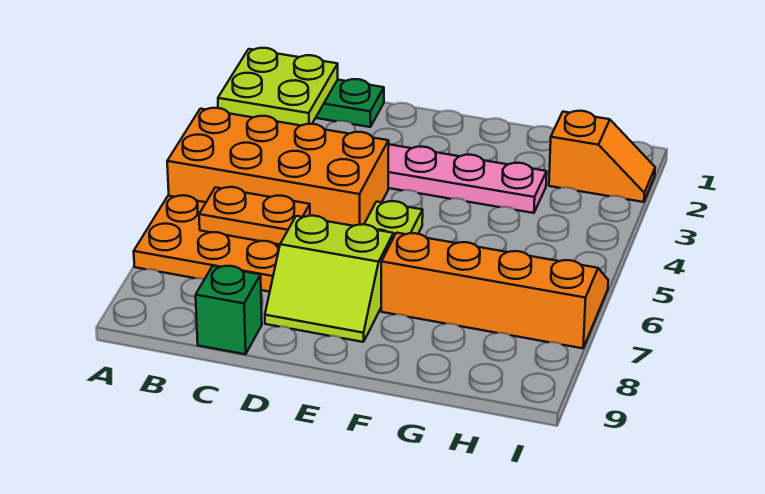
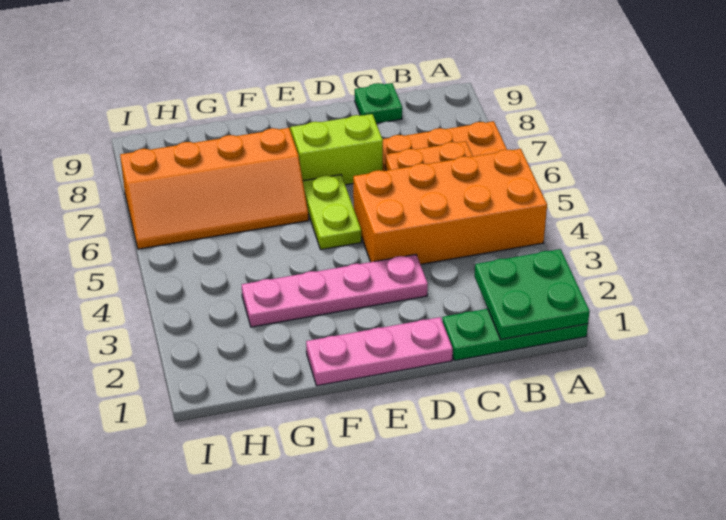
lime plate A1:B2 level 2 -> green plate A1:B2 level 2
green brick C9 level 1 -> green plate C9 level 1
none -> pink plate D1:F1 level 1
orange slope H2:I2 level 1 top H -> none

